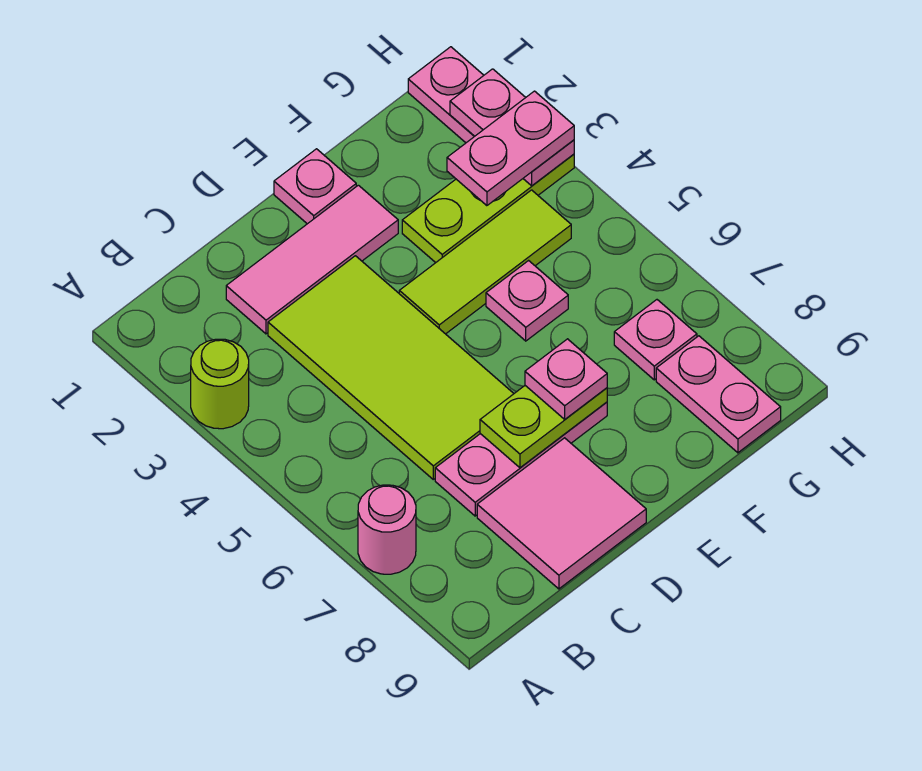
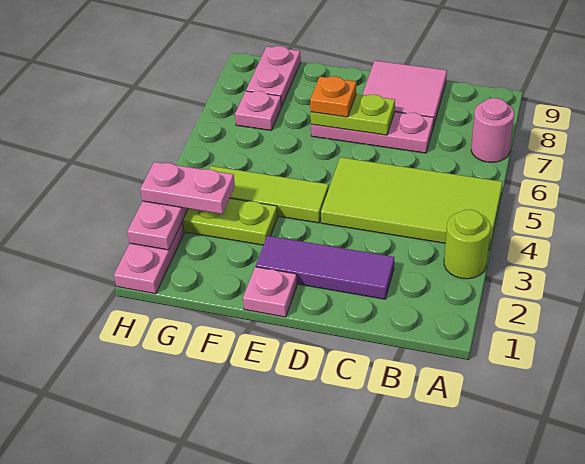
pink tile C2:E2 level 1 -> purple tile C2:E2 level 1
lime tile C3:D6 level 1 -> lime tile A4:D5 level 1
pink plate E7 level 3 -> orange plate E7 level 3
pink plate F5 level 1 -> none

